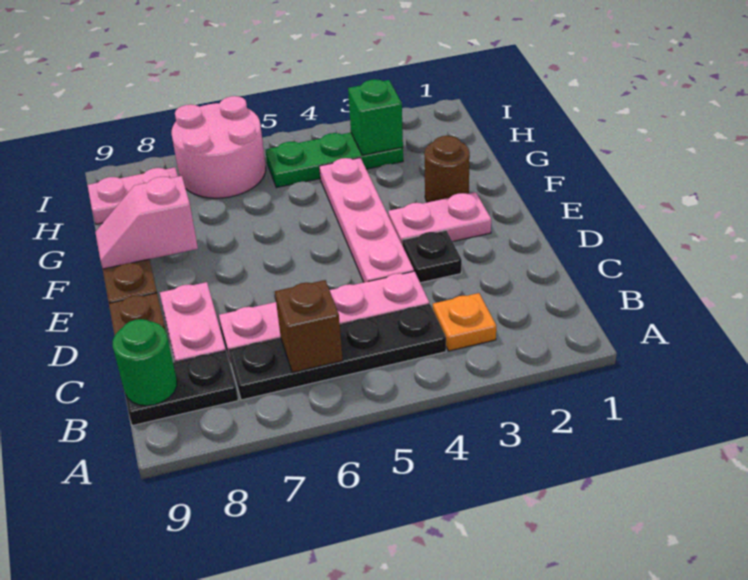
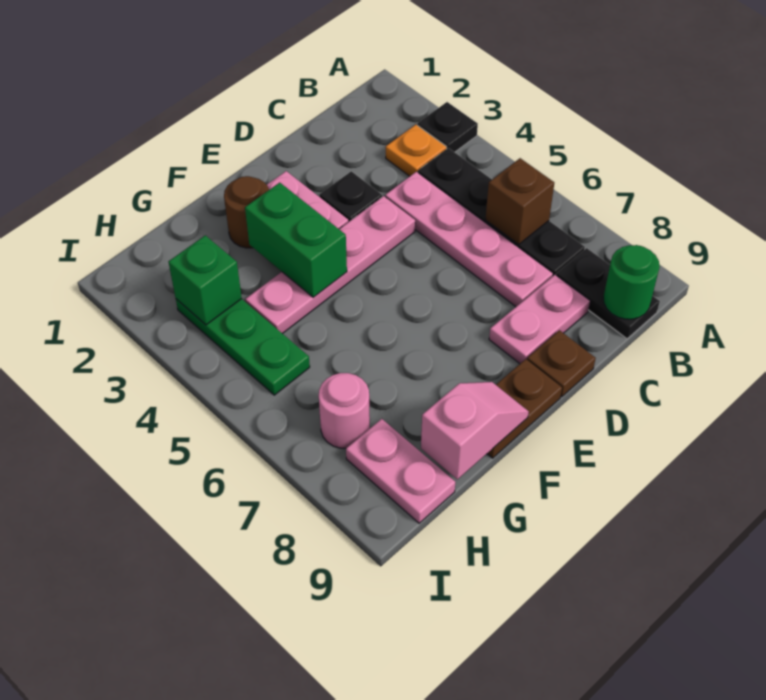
none -> black plate A3 level 1
none -> green brick F3:F4 level 2
pink slope F8:F9 level 2 top 8 -> pink slope F9:G9 level 2 top G
pink round brick H6:I7 level 1 -> pink round brick H7 level 1

